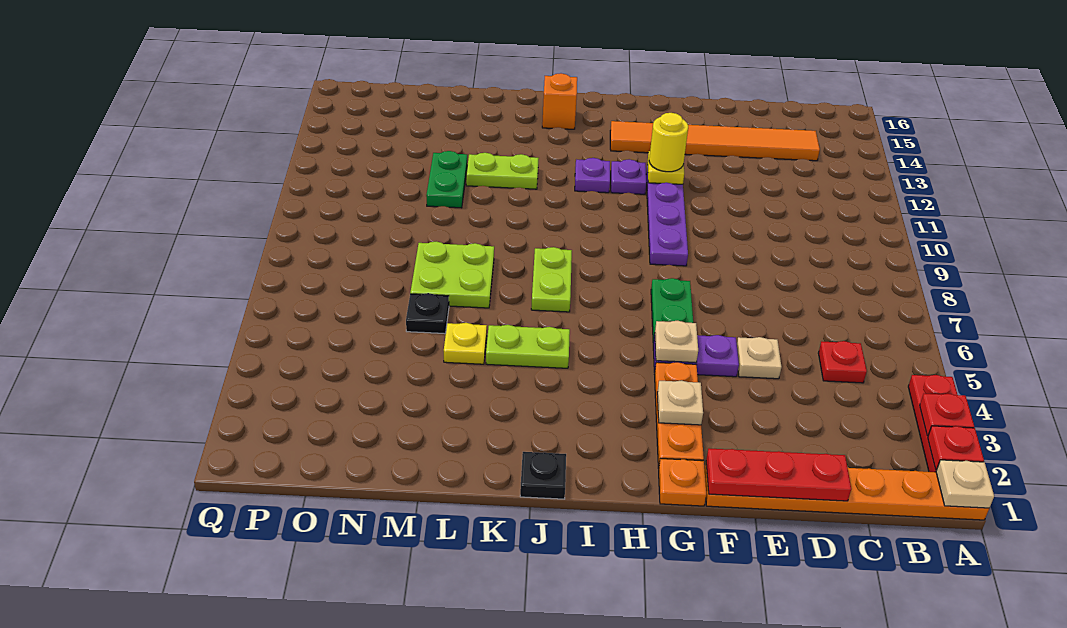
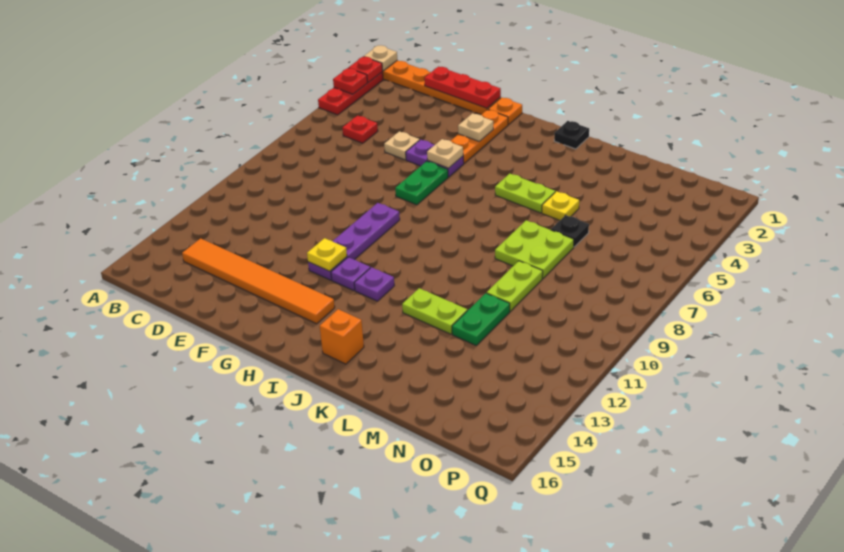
yellow round brick G12 level 3 -> none
lime plate J7:J8 level 1 -> lime plate M9:M10 level 1

